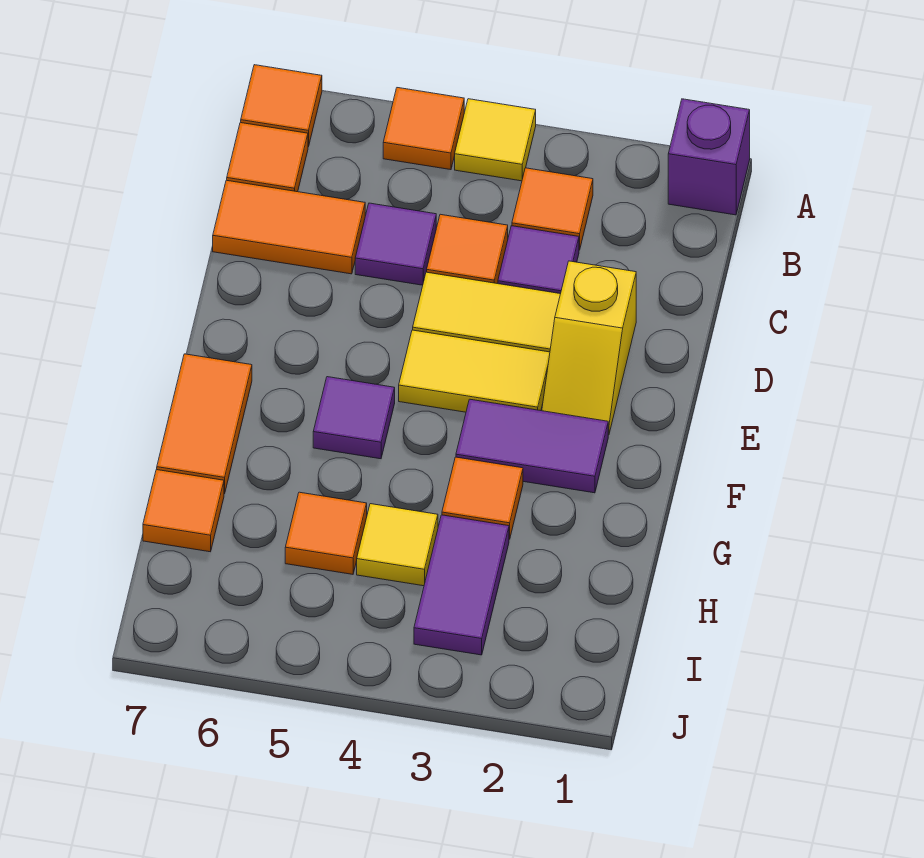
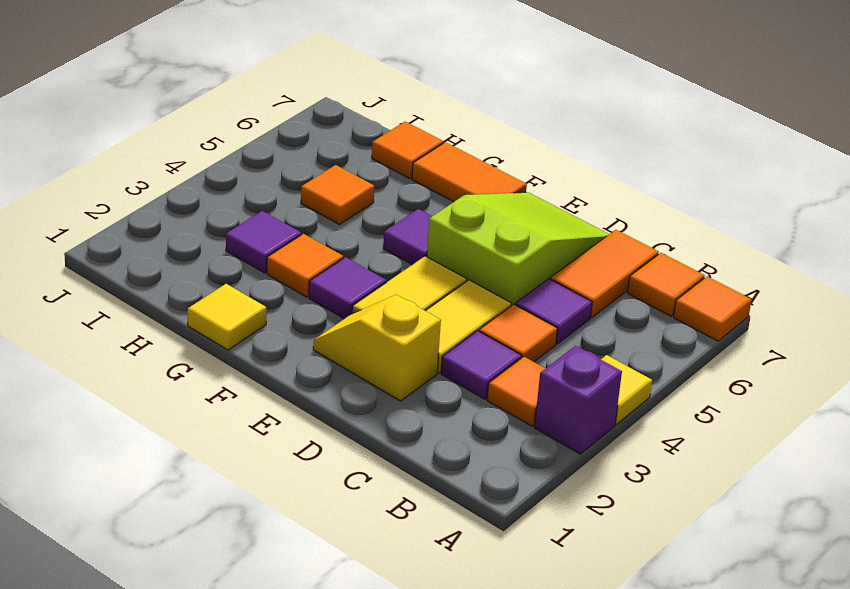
purple brick A1 level 1 -> purple brick A3 level 1
orange tile A5 level 1 -> none
none -> lime slope D5:E7 level 1 top 5
purple tile F2:F3 level 1 -> purple tile F3 level 1
purple tile H3:I3 level 1 -> purple tile H3 level 1
yellow tile H4 level 1 -> yellow tile G1 level 1

